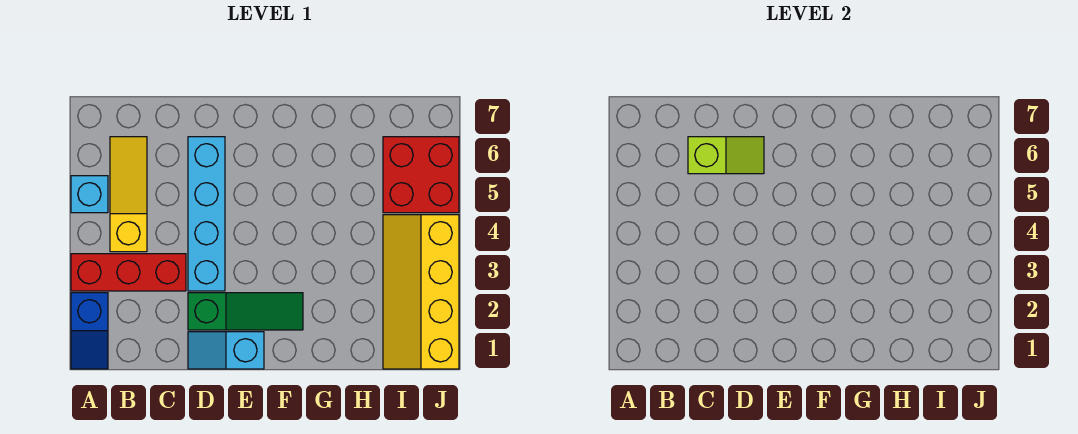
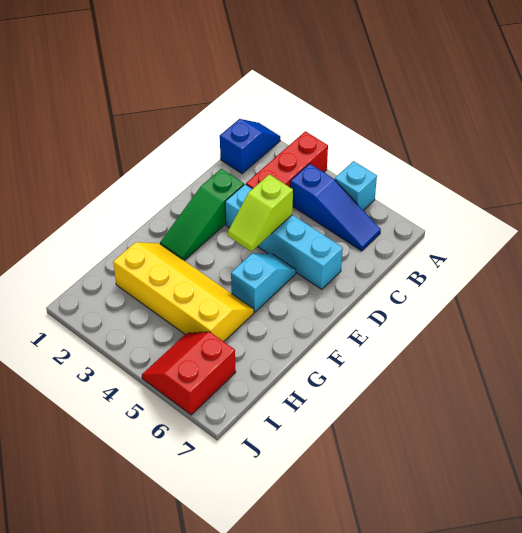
blue slope A1:A2 level 1 top 2 -> blue slope A1:B1 level 1 top B
yellow slope B4:B6 level 1 top 4 -> blue slope B4:B6 level 1 top 4
lime slope C6:D6 level 2 top C -> lime slope D4:E4 level 2 top D
cyan slope D1:E1 level 1 top E -> cyan slope E5:F5 level 1 top F
yellow slope I1:J4 level 1 top J -> yellow slope G2:H5 level 1 top H
red brick I5:J6 level 1 -> red slope I5:J6 level 1 top 6

